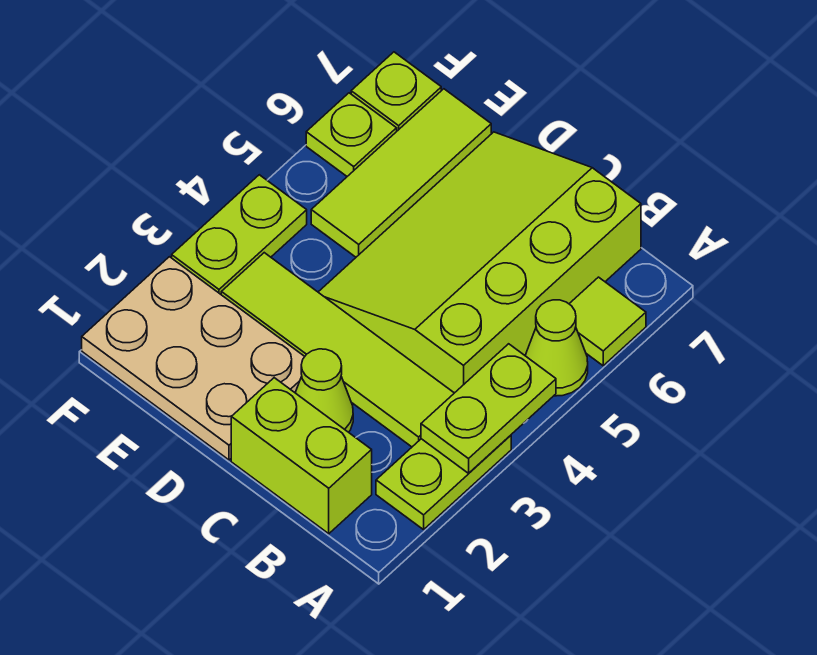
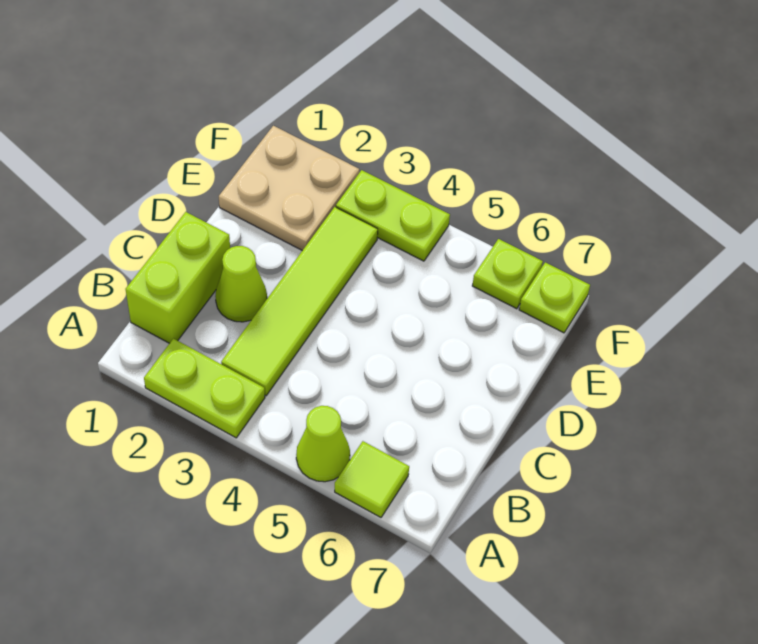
lime plate A3:A4 level 2 -> none
lime slope B4:D7 level 1 top B -> none
tan plate D1:F2 level 1 -> tan plate E1:F2 level 1
lime tile E5:E7 level 1 -> none

